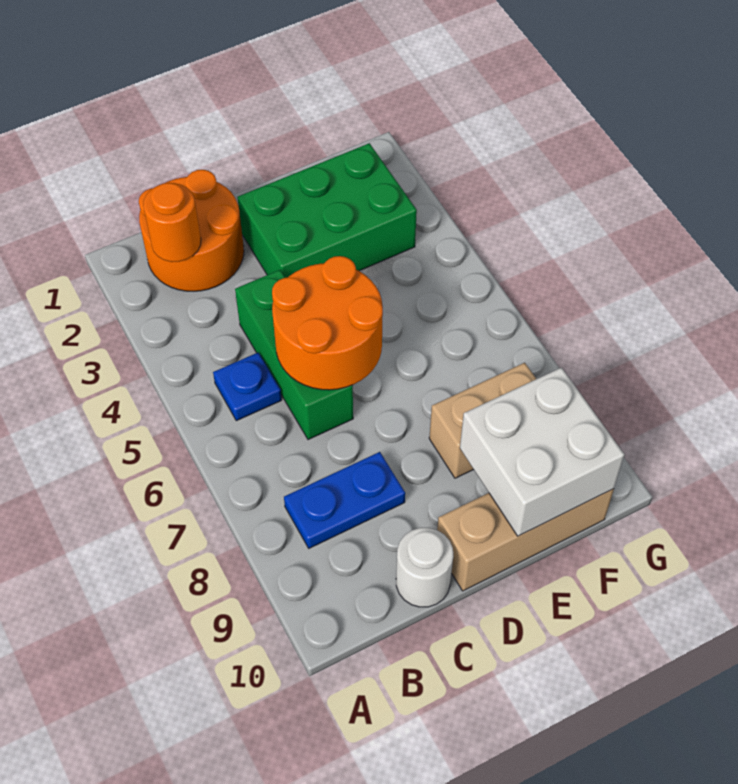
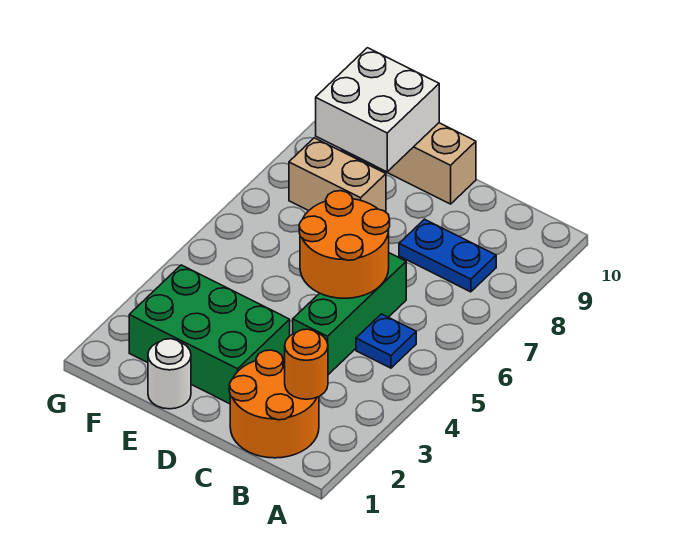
white round brick C10 level 1 -> white round brick E1 level 1

